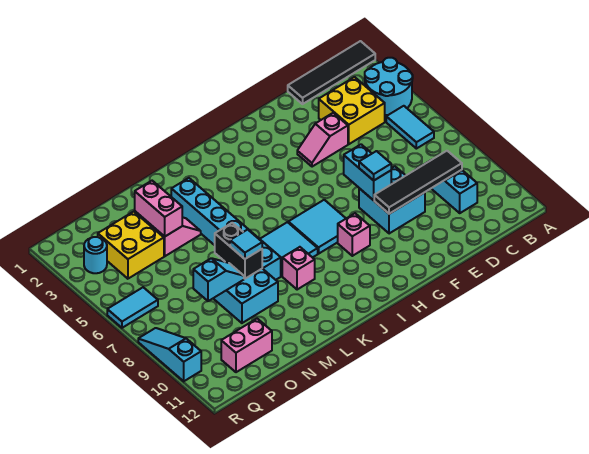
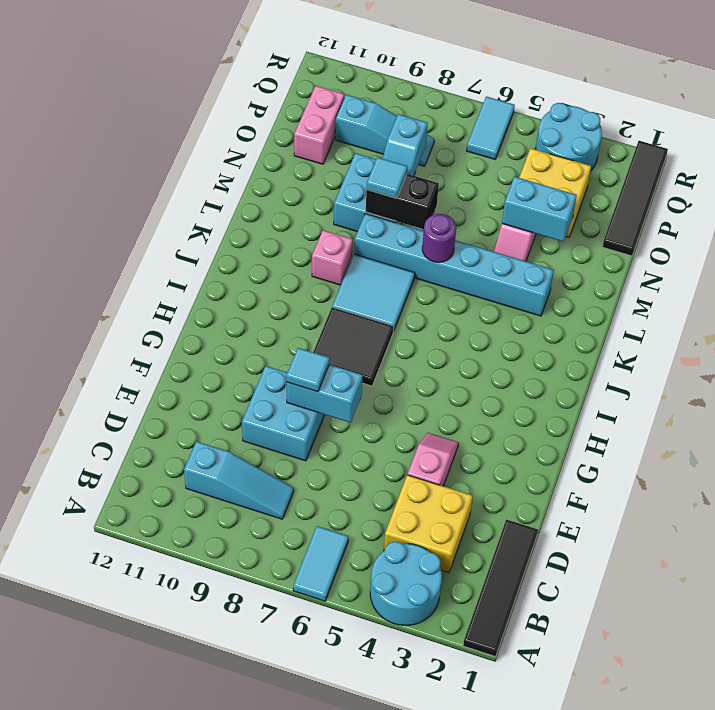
cyan tile B5:B6 level 1 -> cyan tile A6:B6 level 1
black tile C9:F9 level 2 -> black tile O1:R1 level 1
cyan tile H7:I8 level 1 -> black tile H7:I8 level 1
pink brick H9 level 1 -> none
none -> purple round brick L6 level 2
pink brick N3:N4 level 2 -> cyan brick N3:N4 level 2
cyan round brick Q3 level 1 -> cyan round brick Q3:R4 level 1
cyan slope R8:R10 level 1 top 10 -> cyan slope P8:P10 level 1 top 10

